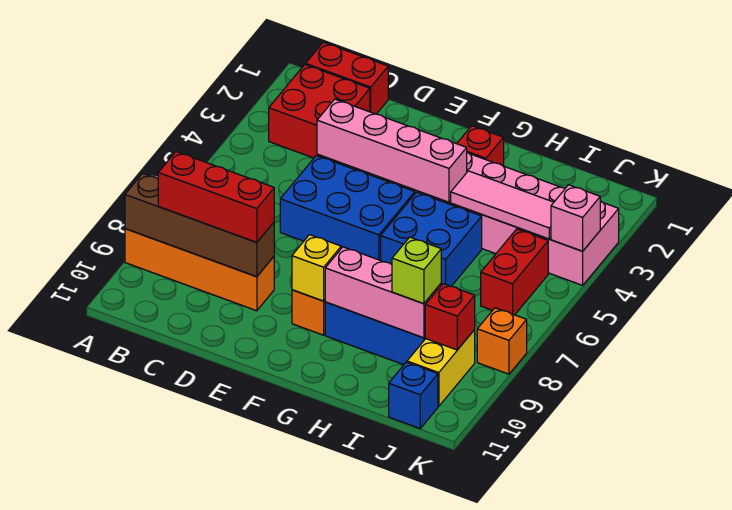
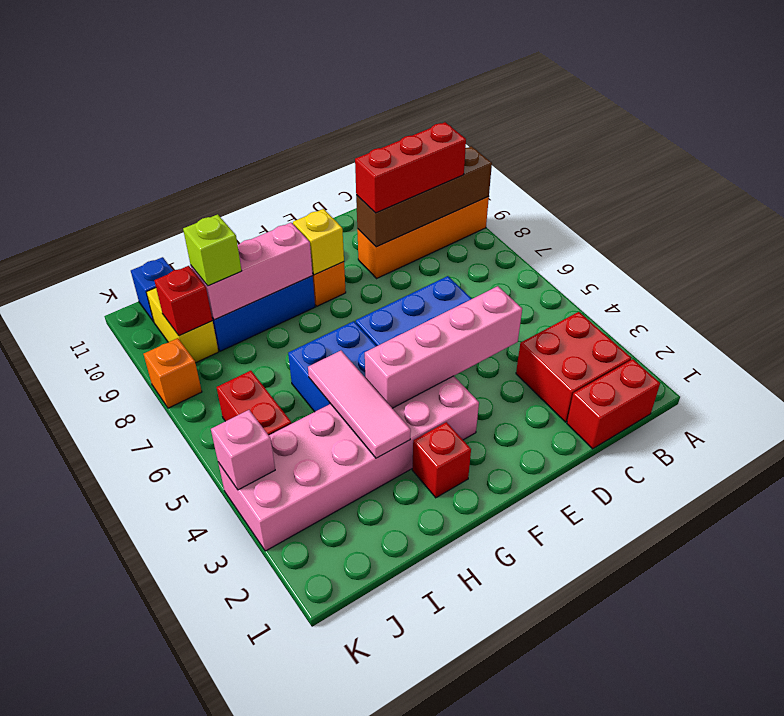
pink tile H4:J4 level 2 -> pink tile H3:H5 level 2

